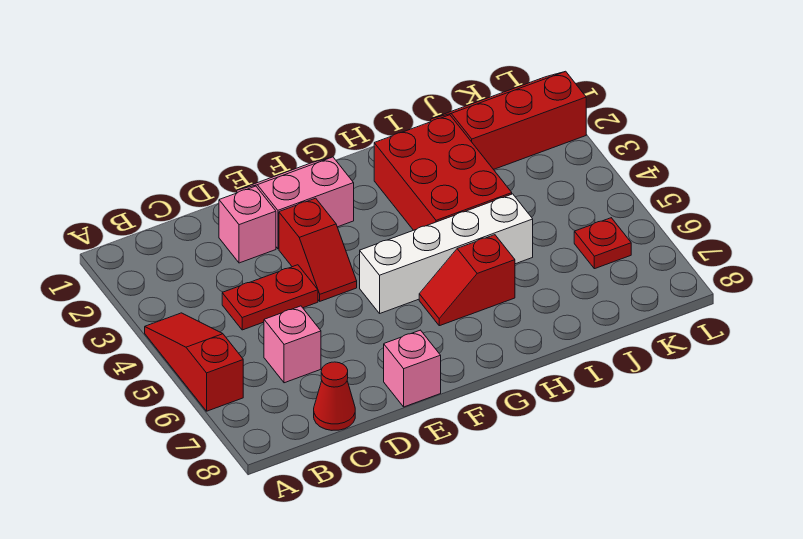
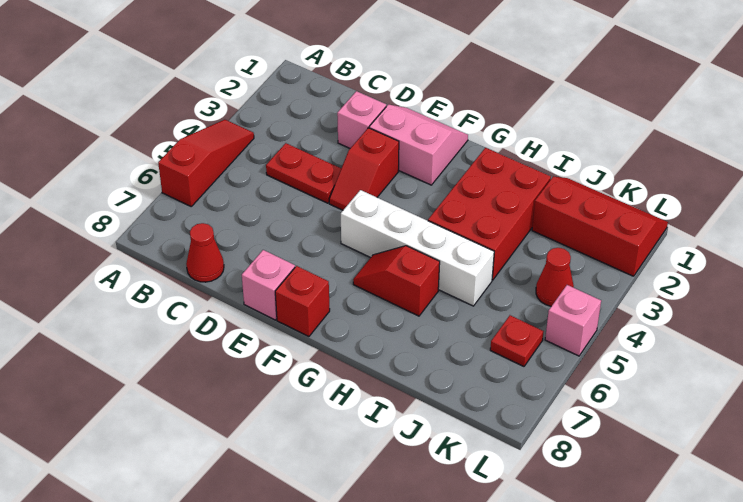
pink brick C6 level 1 -> pink brick L5 level 1
none -> red brick F8 level 1
none -> red cone K4 level 1

